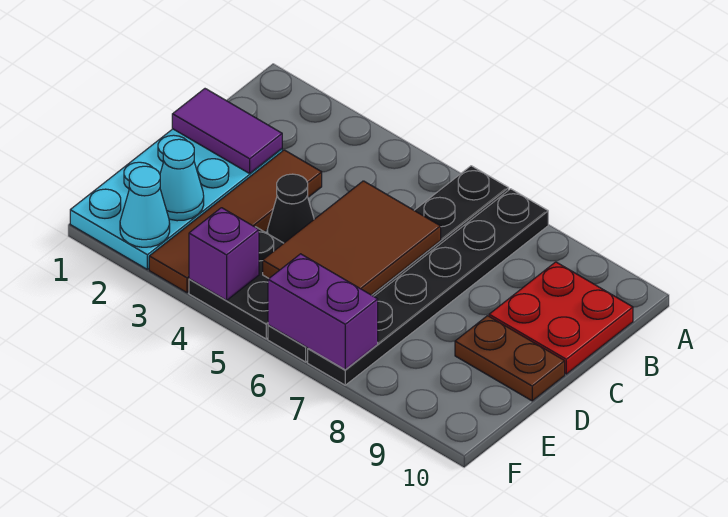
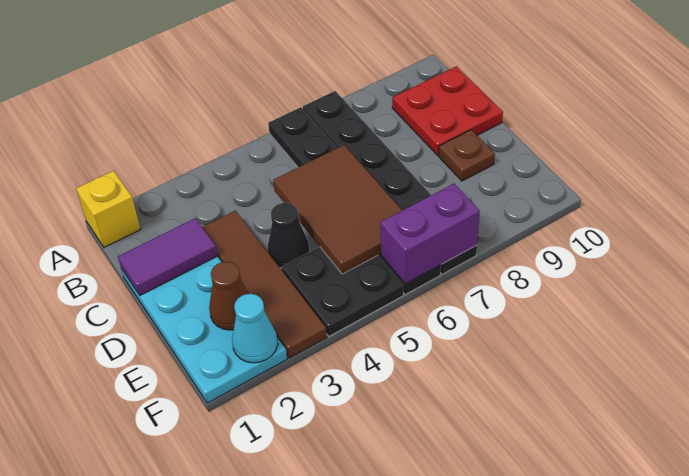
none -> yellow brick A1 level 1
brown plate D9:D10 level 1 -> brown plate D9 level 1
cyan cone E2 level 2 -> brown cone E2 level 2
purple brick F4 level 2 -> none

